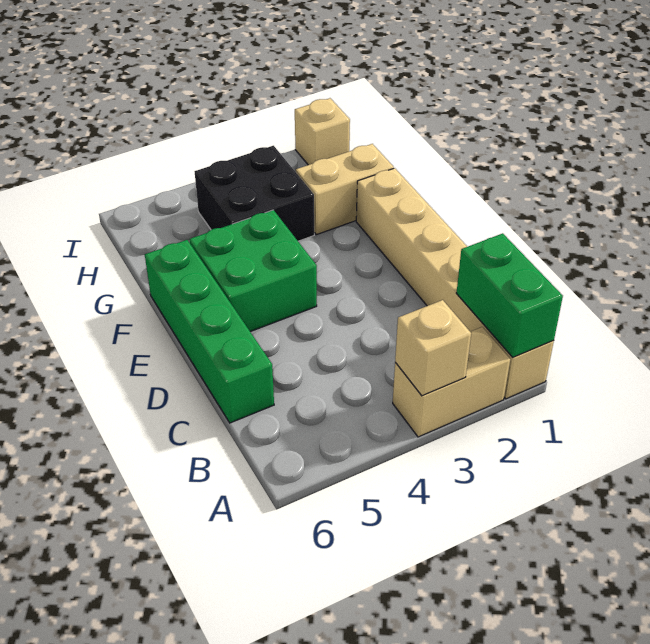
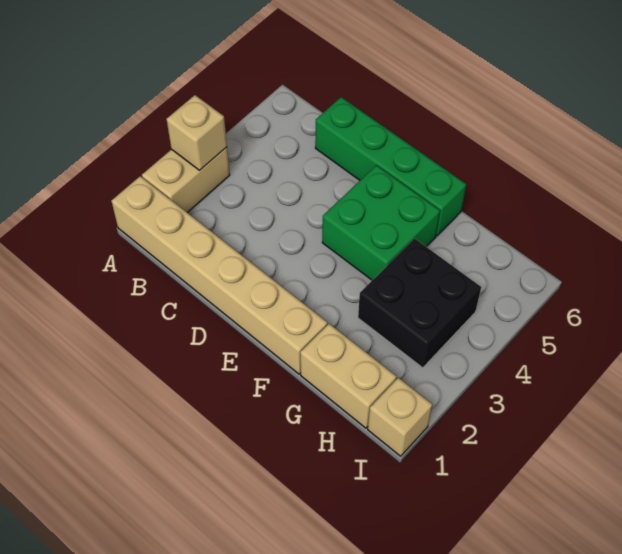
green brick A1:B1 level 2 -> none
tan brick G1:G2 level 1 -> tan brick G1:H1 level 1

